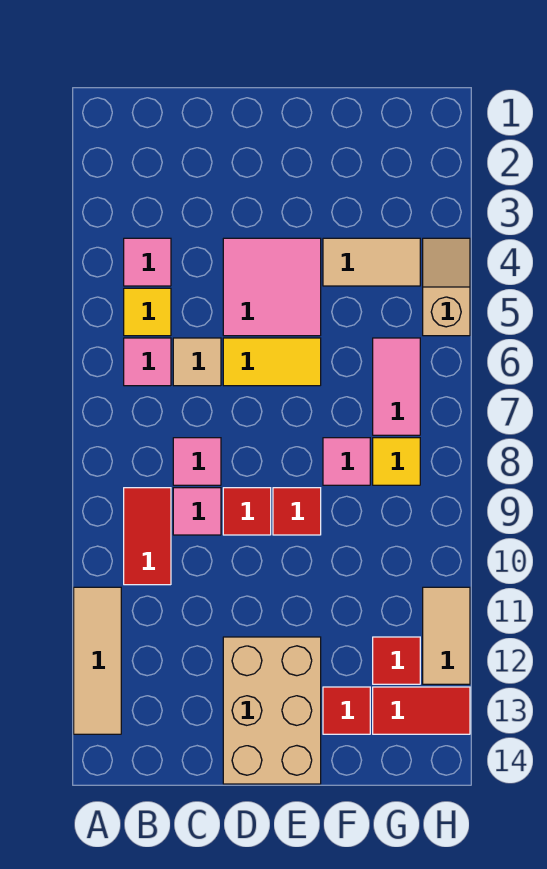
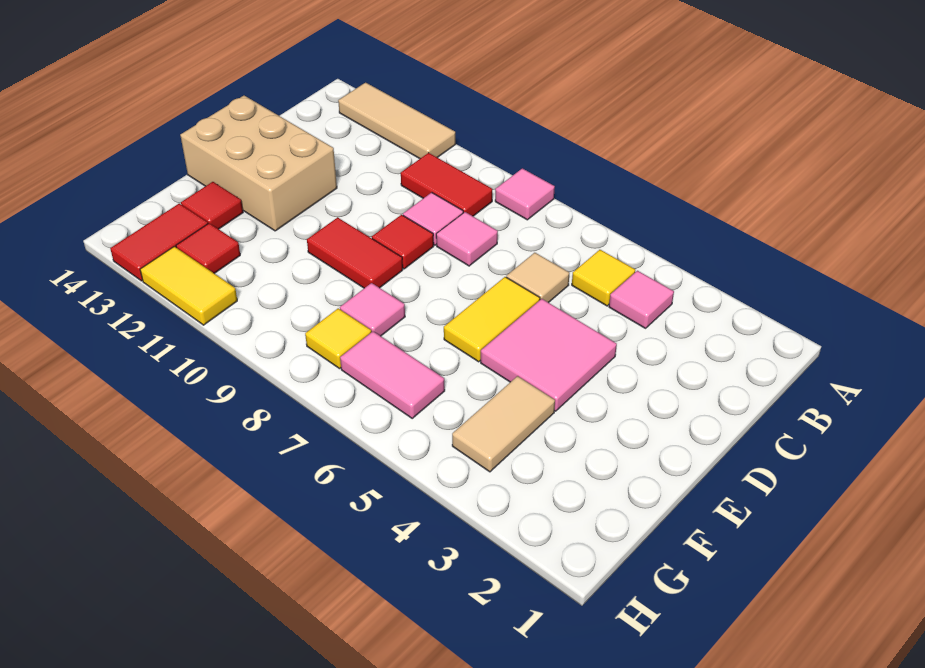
pink tile B6 level 1 -> pink tile A8 level 1
red tile E9 level 1 -> red tile E9:E10 level 1
tan slope H4:H5 level 1 top 5 -> none
tan tile H11:H12 level 1 -> yellow tile H11:H12 level 1

